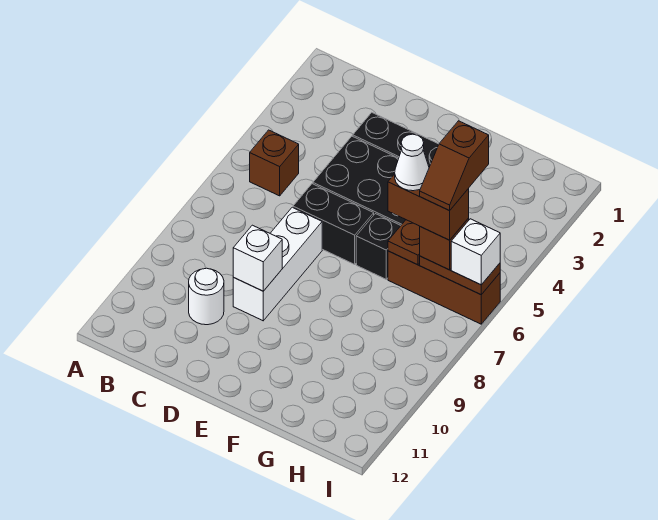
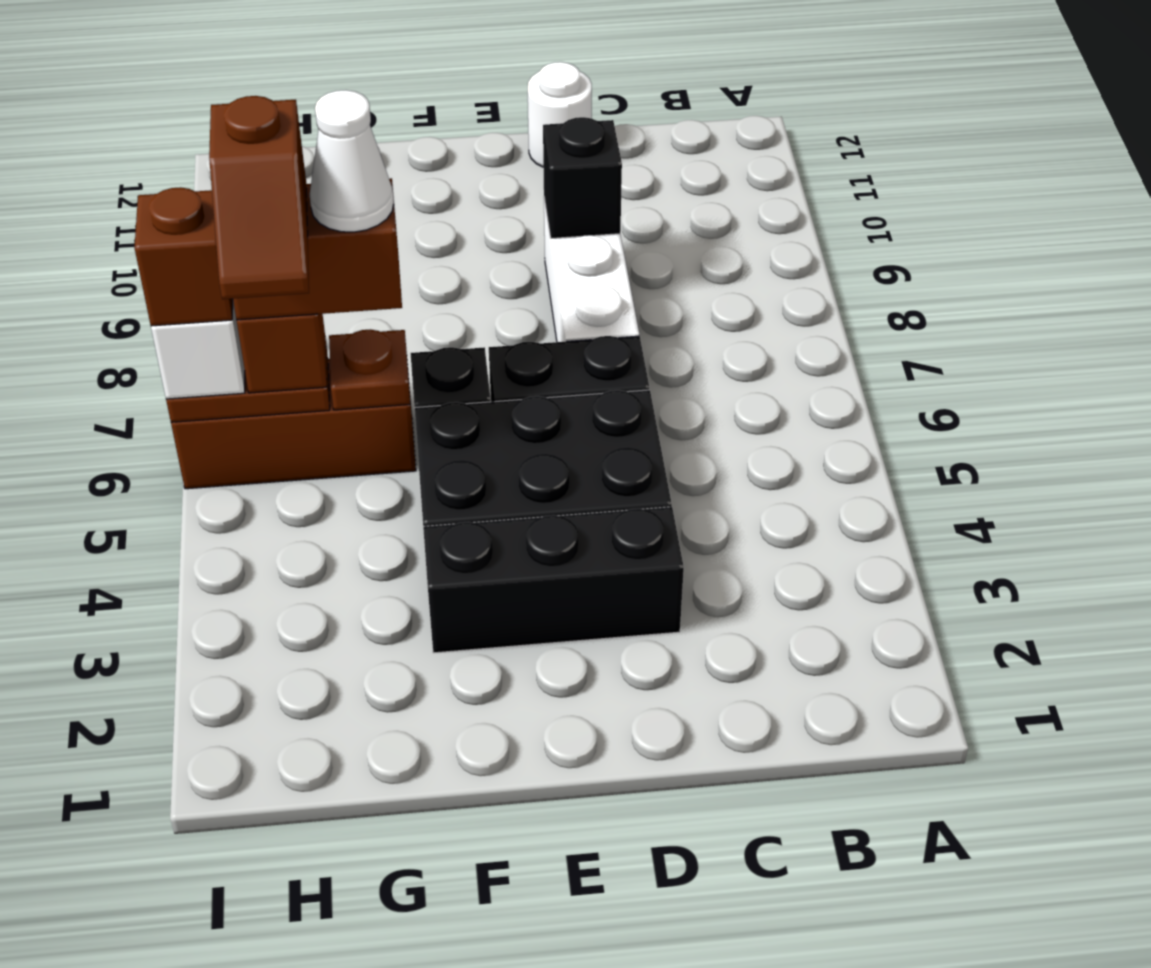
brown brick B5 level 1 -> brown brick I6 level 4
white round brick C10 level 1 -> white round brick D12 level 1
white brick D9 level 2 -> black brick D9 level 2
brown slope H5:H6 level 5 top 5 -> brown slope H5:H6 level 5 top 6

